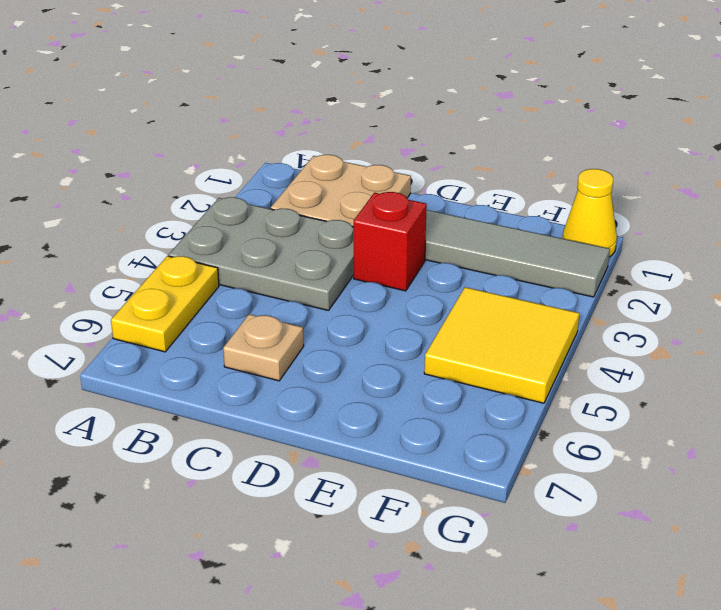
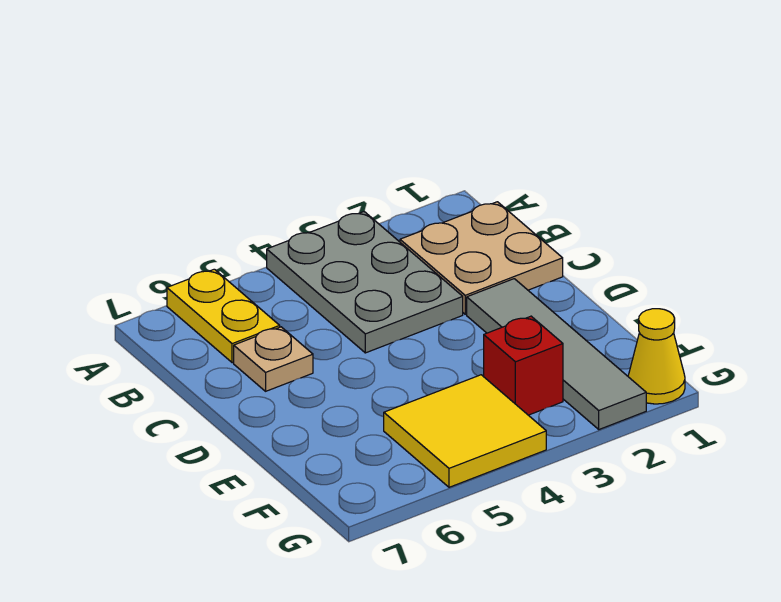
yellow plate A5:A6 level 1 -> yellow plate A6:B6 level 1
red brick D3 level 1 -> red brick F3 level 1

